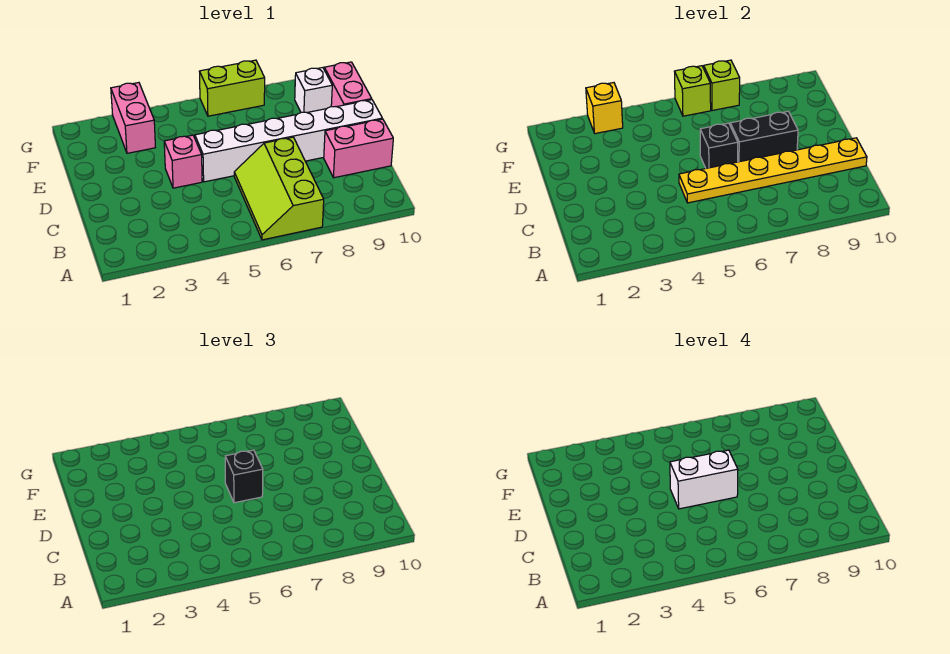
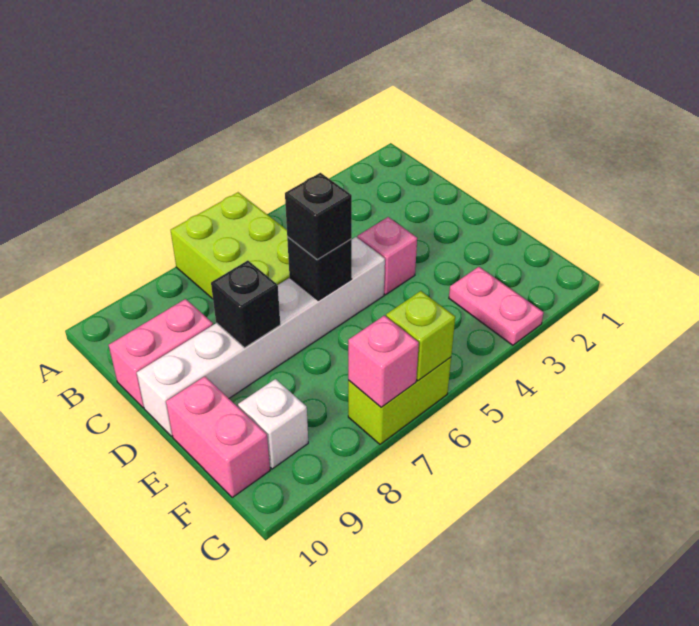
lime slope A6:C7 level 1 top 7 -> lime brick A6:C7 level 1
yellow plate C5:C10 level 2 -> none
white brick D5:D6 level 4 -> none
black brick D7:D8 level 2 -> black brick D8 level 2
pink brick F3:G3 level 1 -> pink plate F3:G3 level 1
yellow brick G3 level 2 -> none
lime brick G7 level 2 -> pink brick G7 level 2

